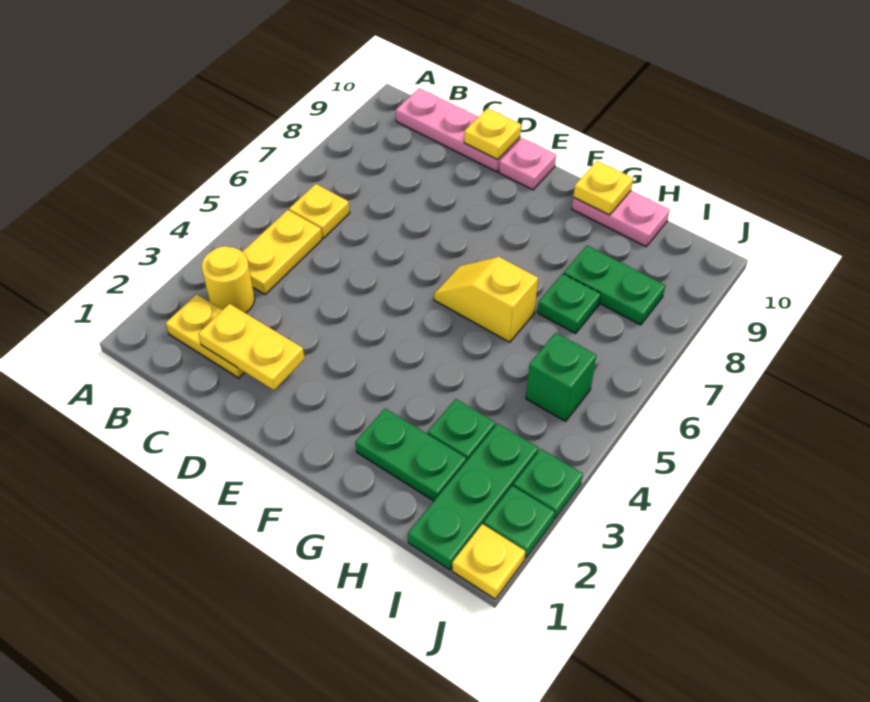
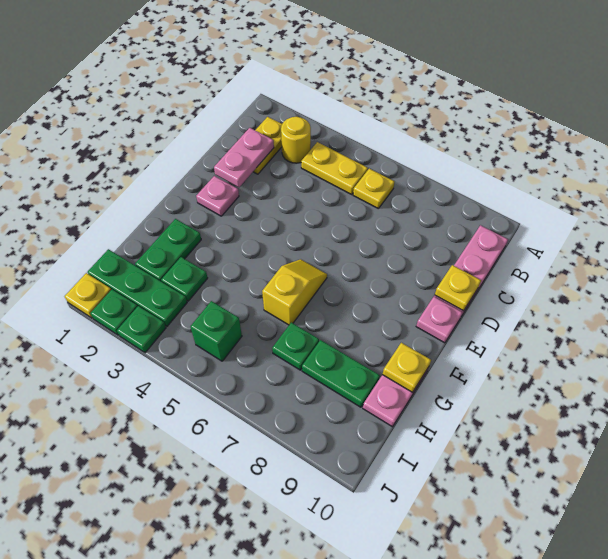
yellow plate C2:D2 level 2 -> pink plate C2:D2 level 2
none -> pink plate E2 level 1
green plate H8:I8 level 1 -> green plate H8:H9 level 1

